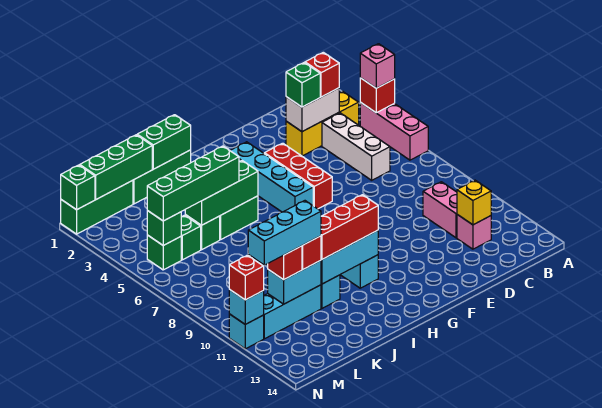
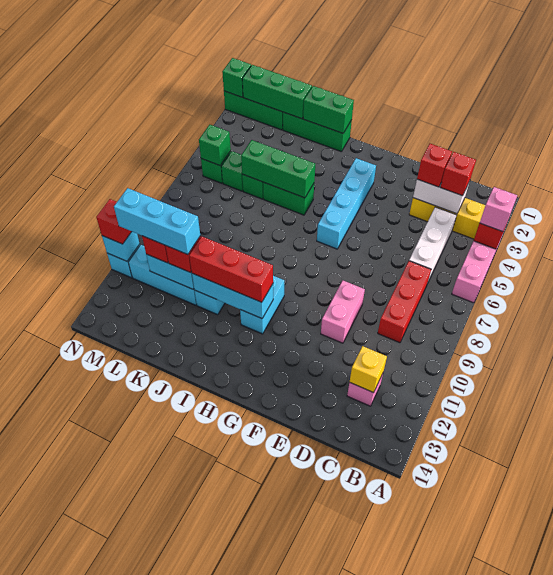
pink brick C10:C11 level 1 -> pink brick E9:E10 level 1
green brick D3 level 3 -> red brick D3 level 3
red brick F4:F6 level 1 -> red brick C7:C9 level 1
green brick J5:M5 level 3 -> none

